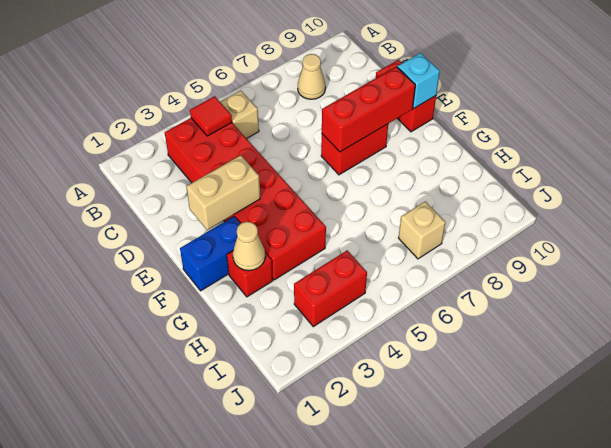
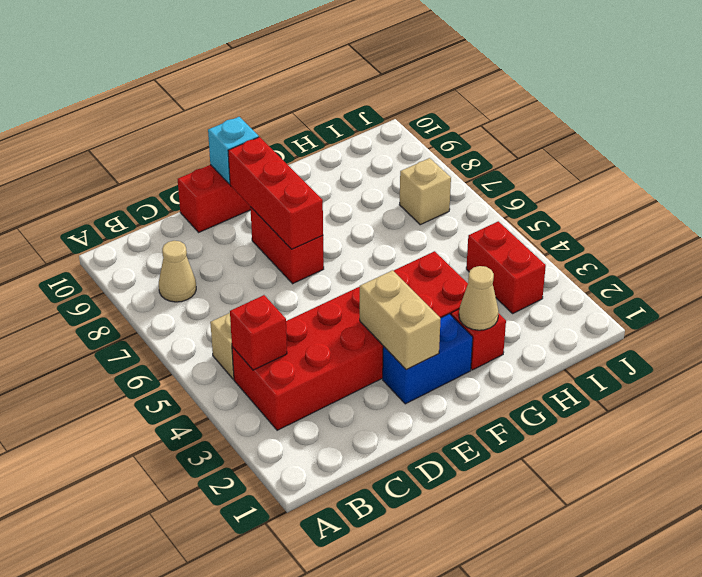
red tile B4 level 2 -> red brick B4 level 2
blue brick F1:F2 level 1 -> blue brick E2:F2 level 1

